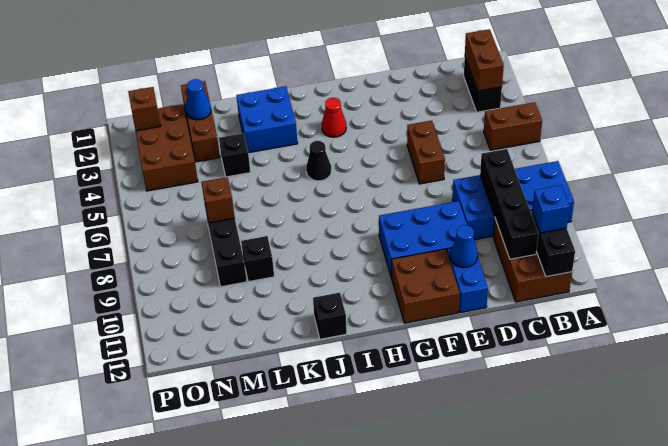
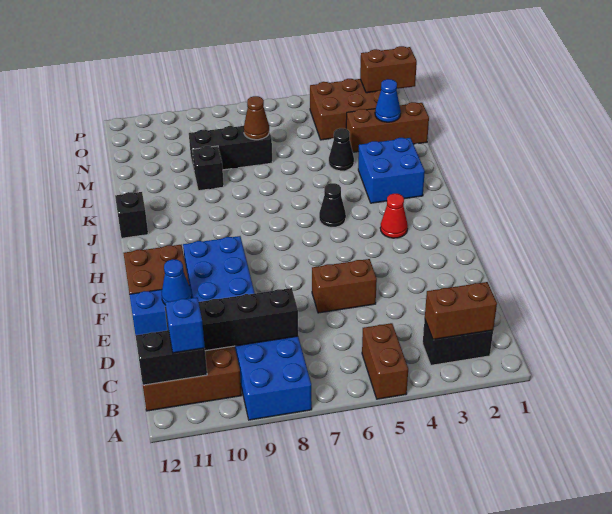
black brick L4 level 1 -> black cone L4 level 1
brown brick M7 level 2 -> brown cone M7 level 2
brown brick O2 level 2 -> brown brick O1:O2 level 2

